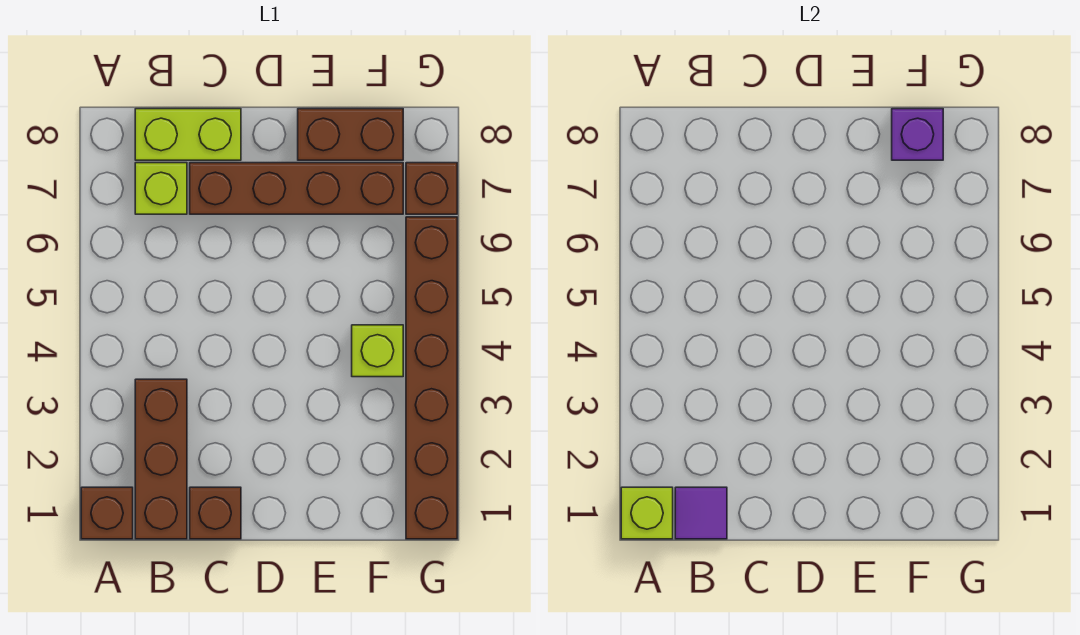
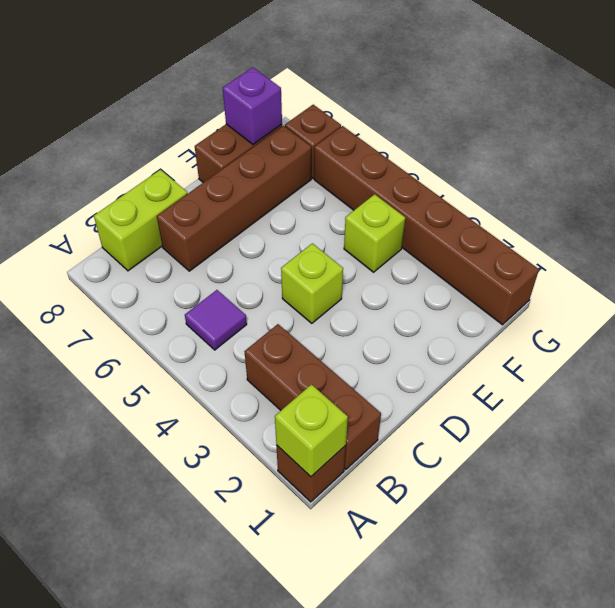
purple tile B1 level 2 -> purple tile B5 level 1
lime brick B7 level 1 -> lime brick D4 level 1
brown brick C1 level 1 -> none

